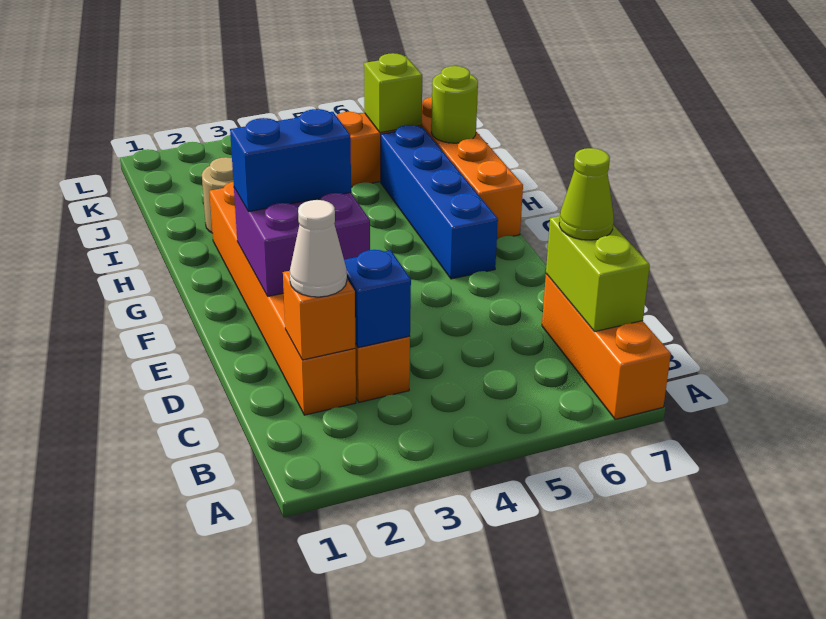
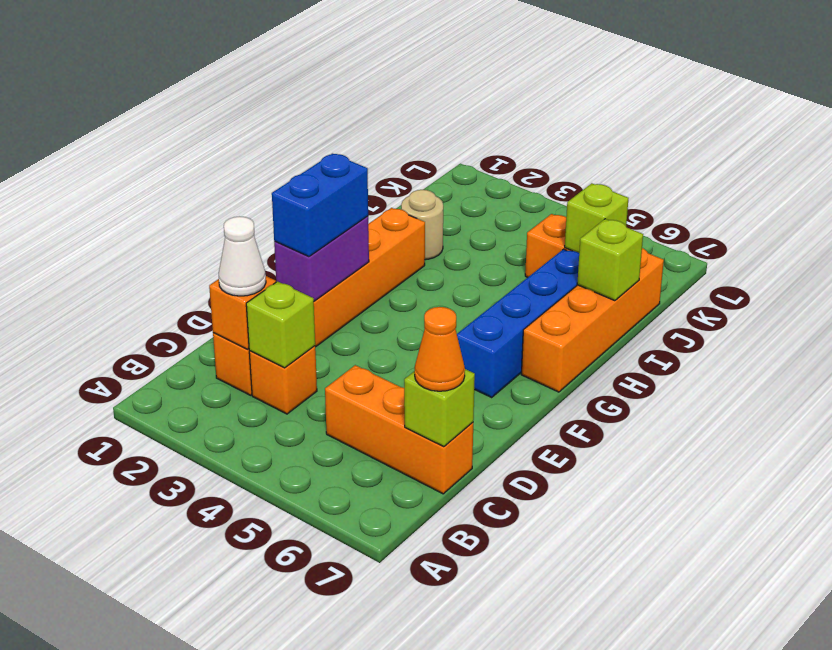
orange brick A7:C7 level 1 -> orange brick C5:C7 level 1
lime brick B7:C7 level 2 -> lime brick C7 level 2
blue brick C3 level 2 -> lime brick C3 level 2
lime cone C7 level 3 -> orange cone C7 level 3
purple brick E2:F3 level 2 -> purple brick E2:F2 level 2
blue brick F2:F3 level 3 -> blue brick E2:F2 level 3
lime round brick I7 level 2 -> lime brick I7 level 2

